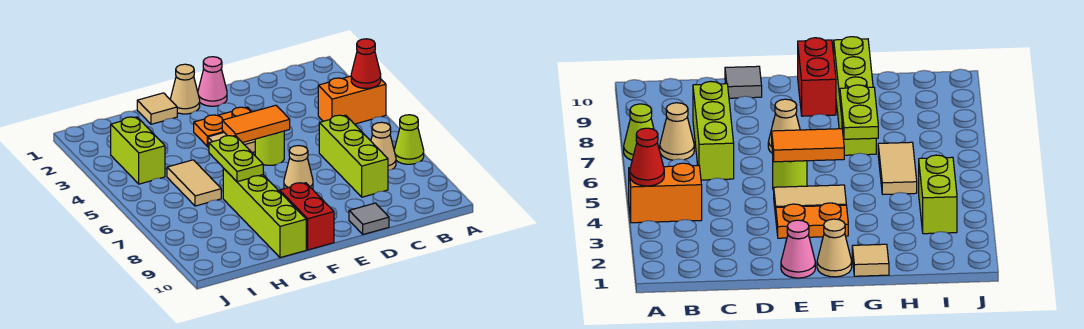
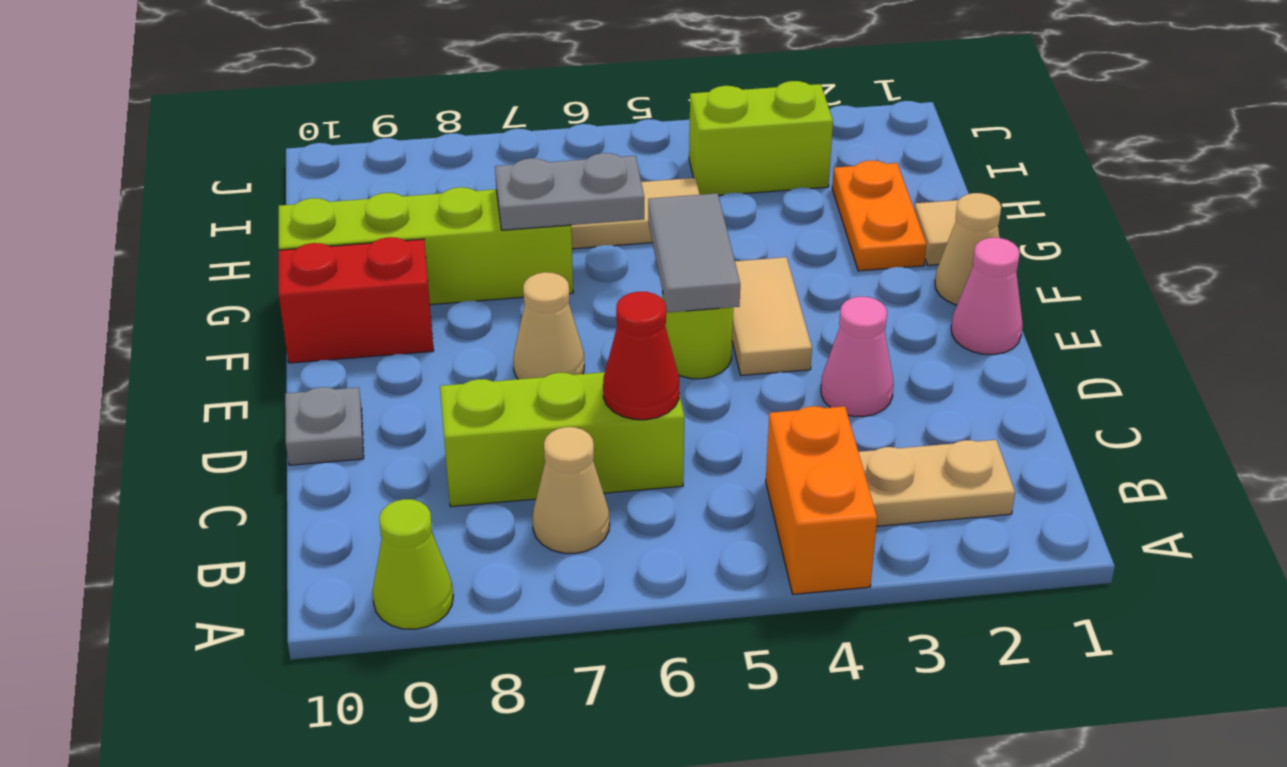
red cone A4 level 2 -> red cone C6 level 2
lime cone A7 level 1 -> lime cone A9 level 1
none -> tan plate B2:B3 level 1
none -> pink cone D3 level 1
grey tile D10 level 1 -> grey plate D10 level 1
orange plate E3:F3 level 1 -> orange plate G2:H2 level 1
orange tile E5:F5 level 2 -> grey tile E5:F5 level 2
lime plate G6:G7 level 2 -> grey plate G6:G7 level 2

